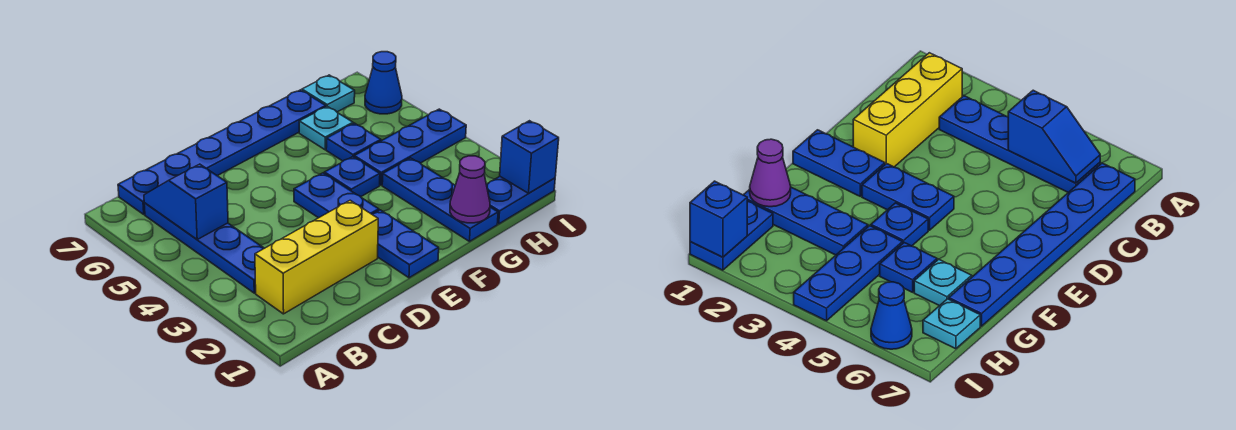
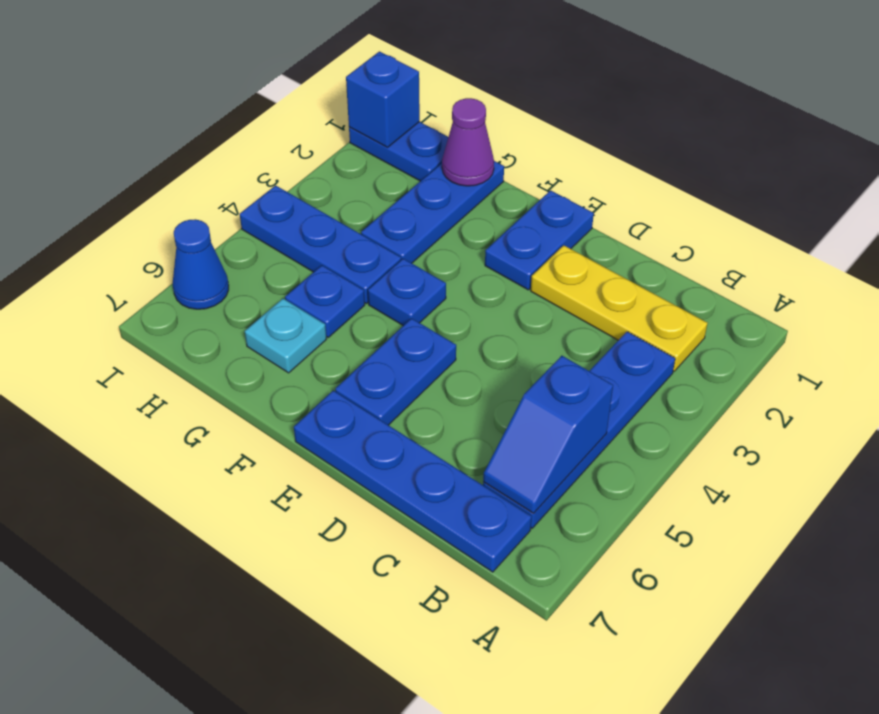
yellow brick B2:D2 level 1 -> yellow plate B2:D2 level 1
blue plate B7:G7 level 1 -> blue plate B7:E7 level 1
blue plate E3:E4 level 1 -> blue plate E5:E6 level 1
cyan plate H7 level 1 -> none

